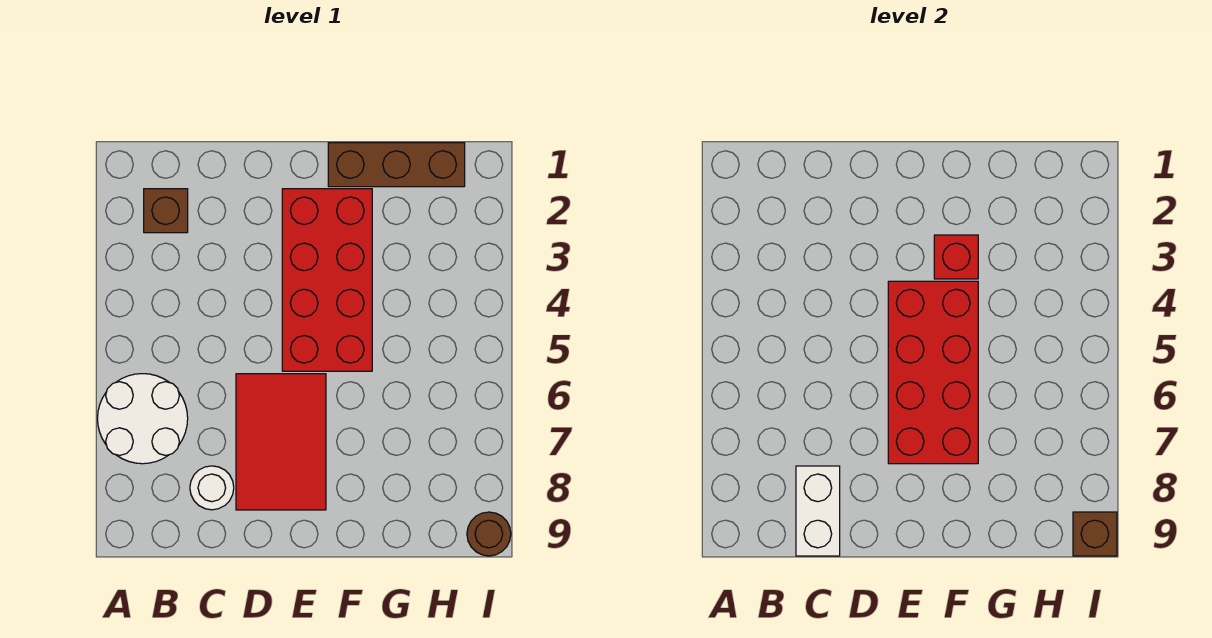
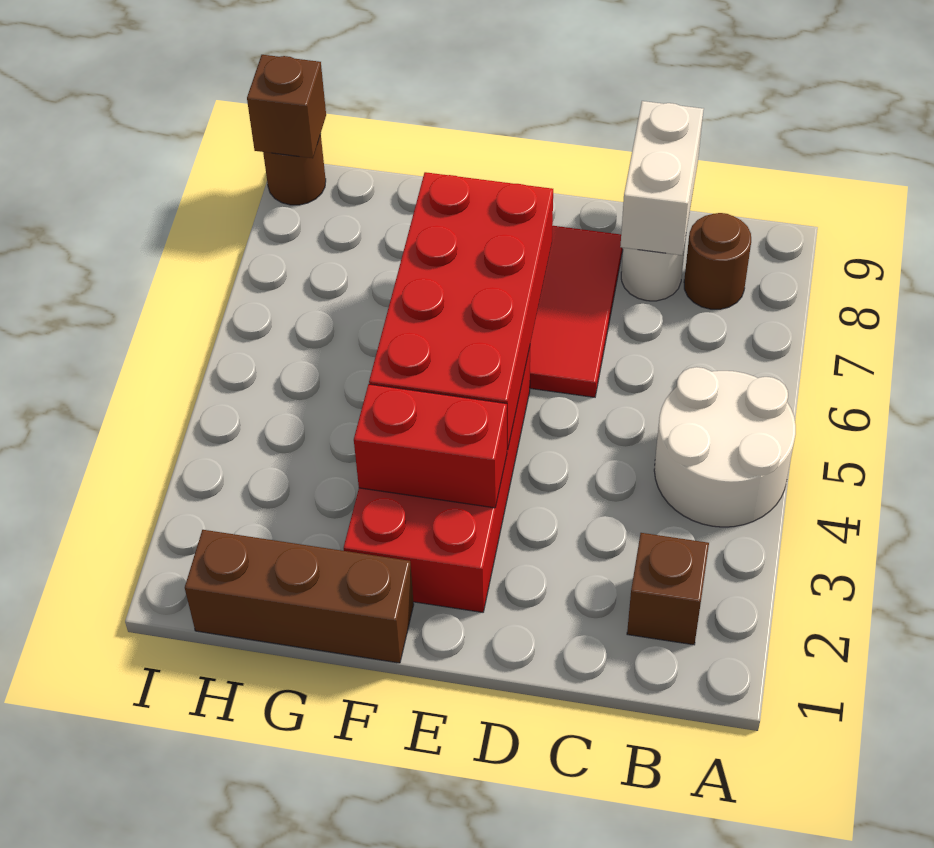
white round brick A6:B7 level 1 -> white round brick A4:B5 level 1
none -> brown round brick B8 level 1
red brick F3 level 2 -> red brick E3:F3 level 2

